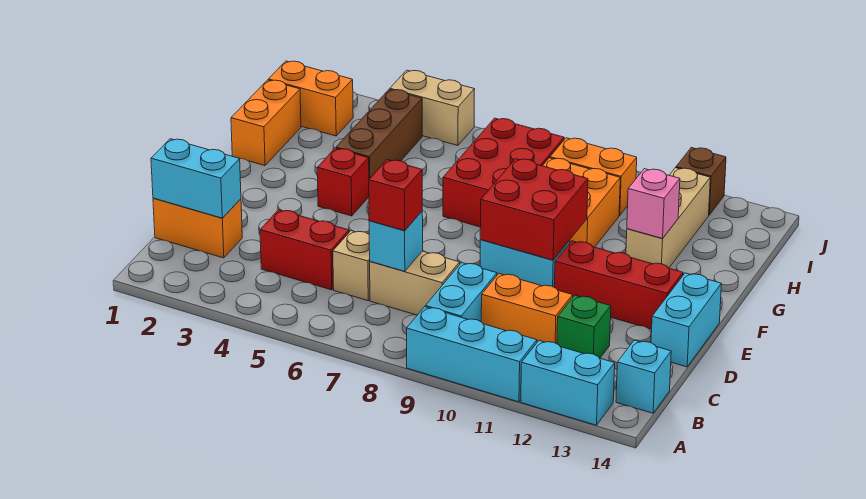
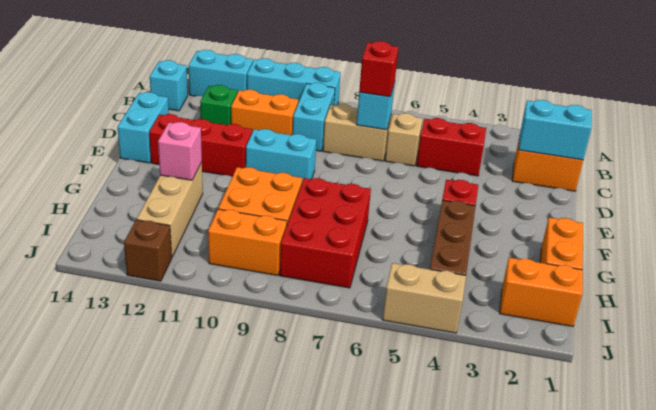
red brick E9:F10 level 2 -> none

